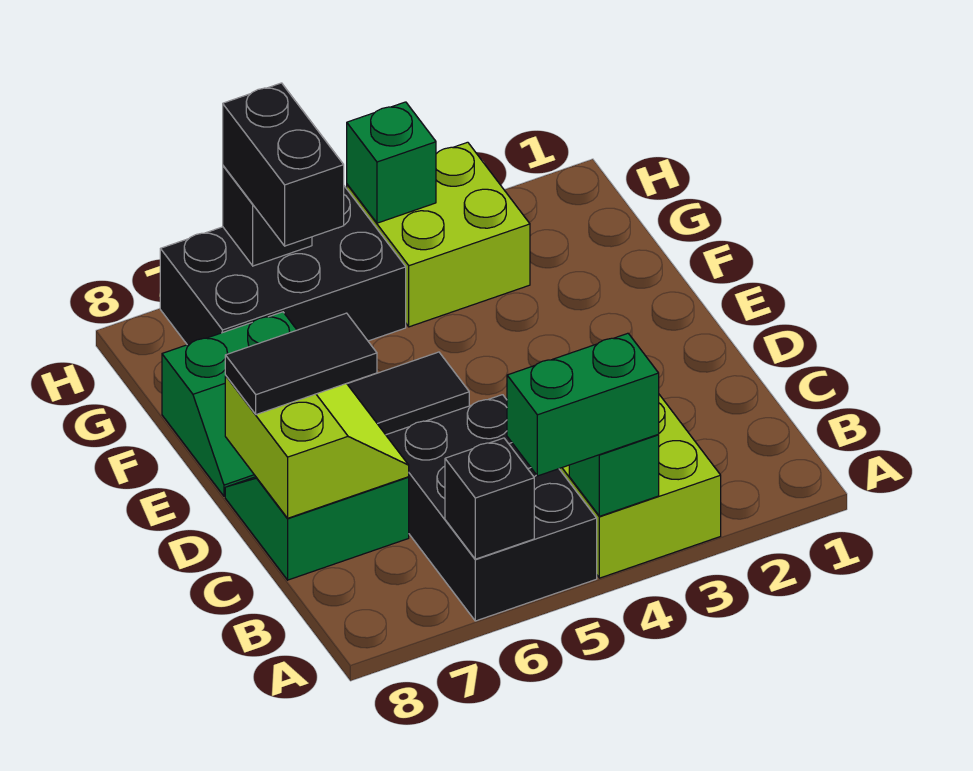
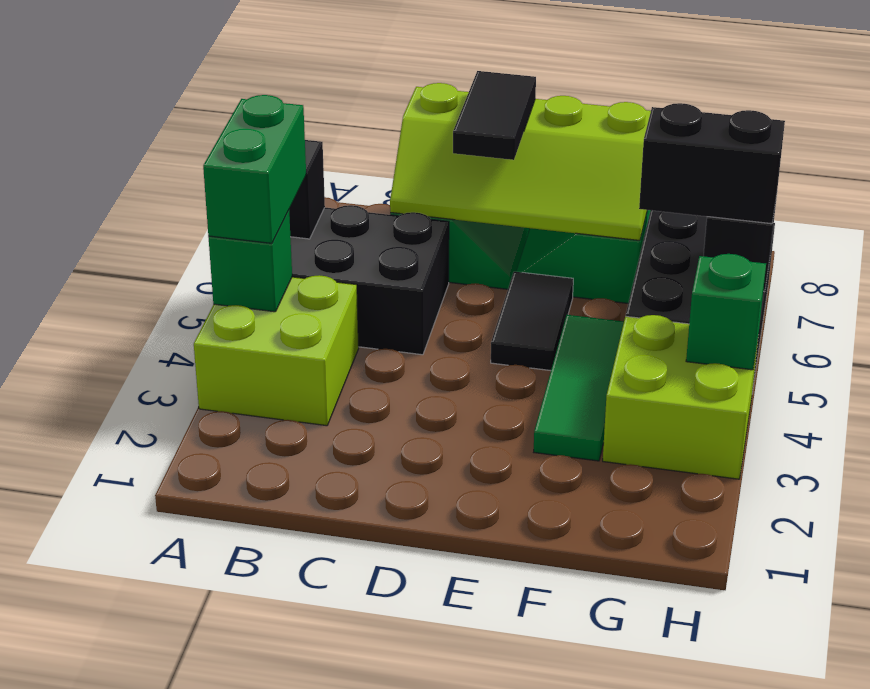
lime slope C7:D8 level 2 top 8 -> lime slope C7:F8 level 2 top 8
none -> green tile F3:F5 level 1

